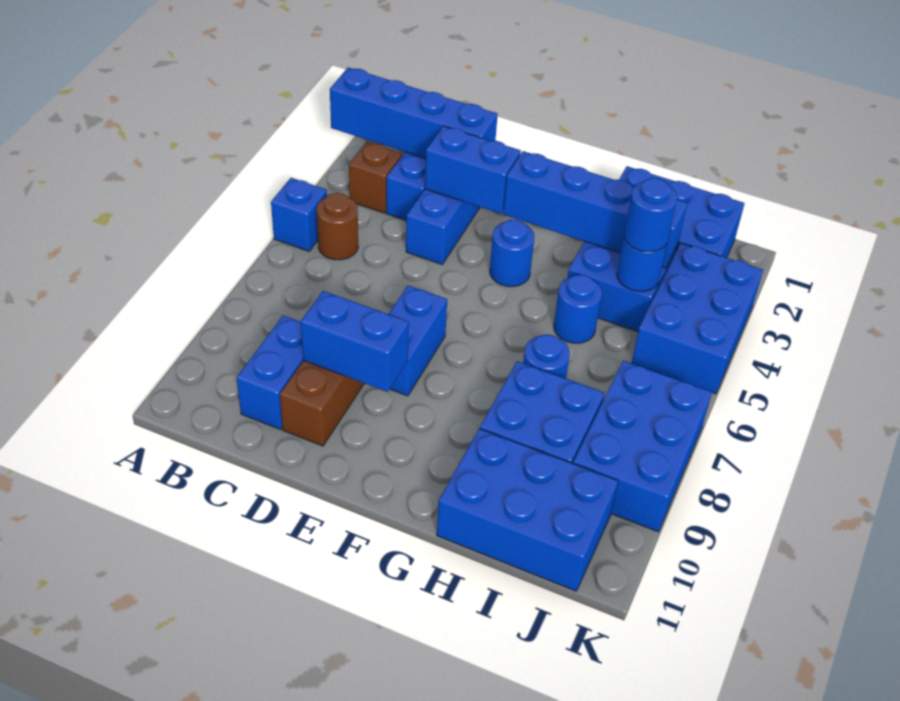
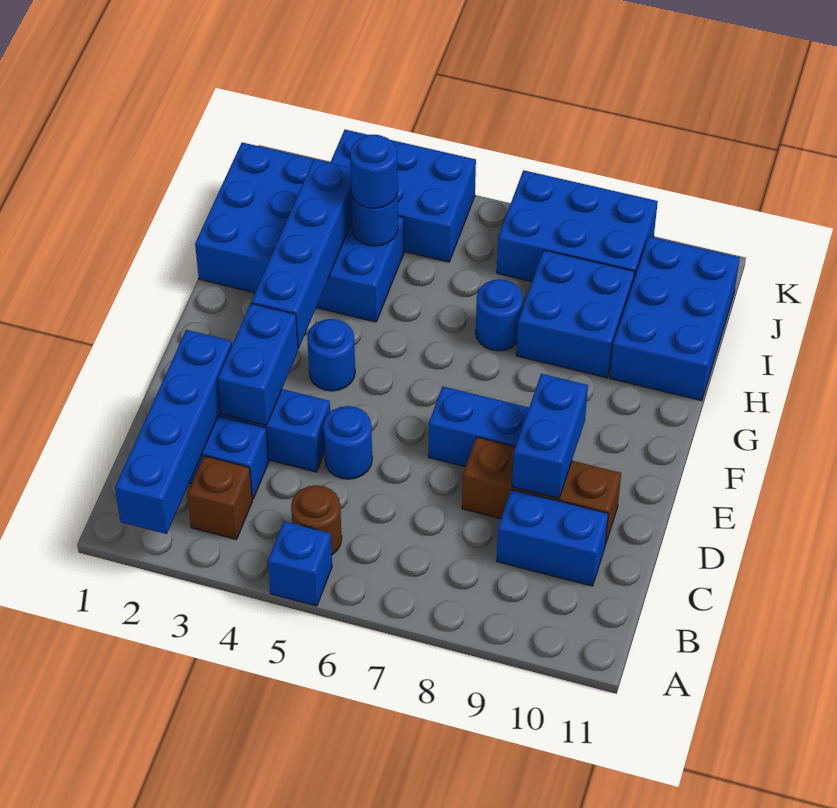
blue round brick H5 level 1 -> blue round brick D5 level 1

